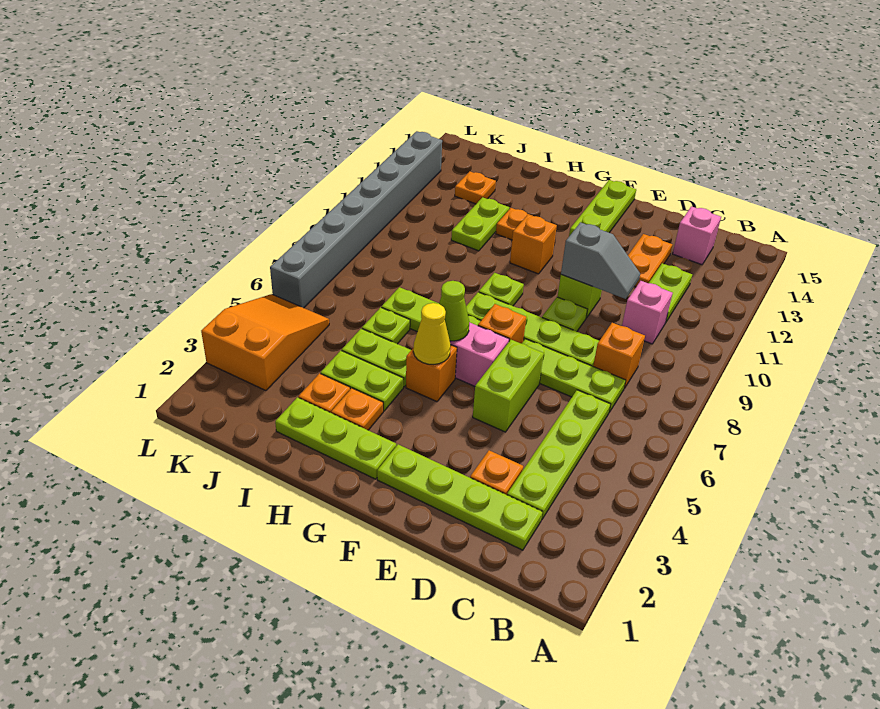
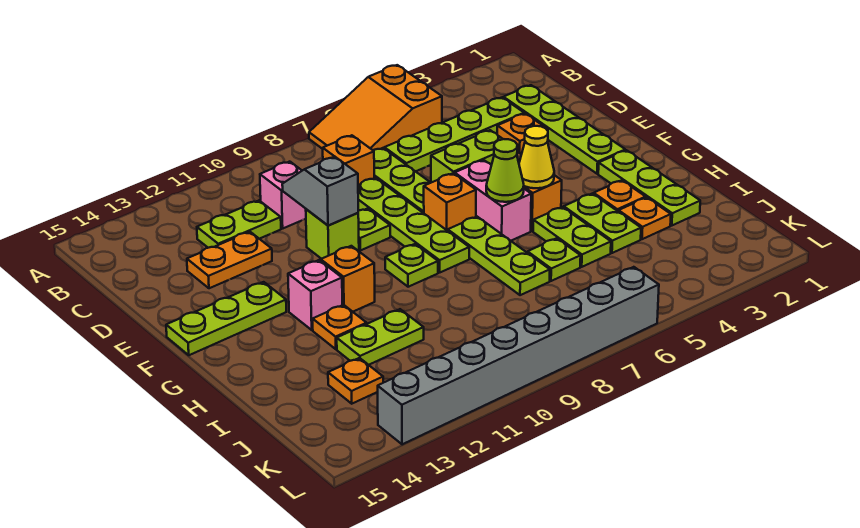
pink brick C14 level 1 -> pink brick G12 level 1
orange slope K3:L5 level 1 top 3 -> orange slope A5:B7 level 1 top 5

